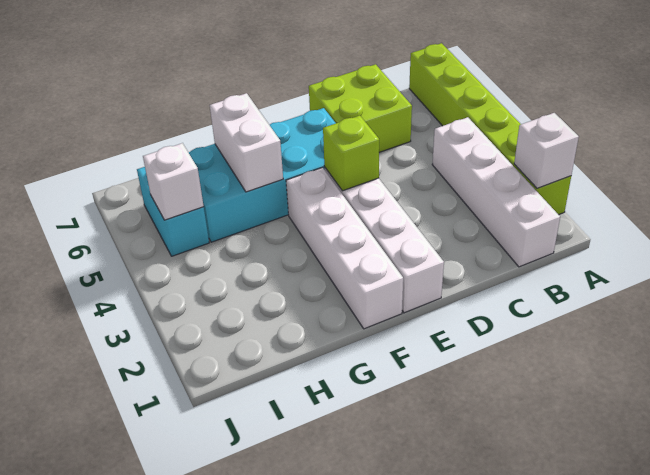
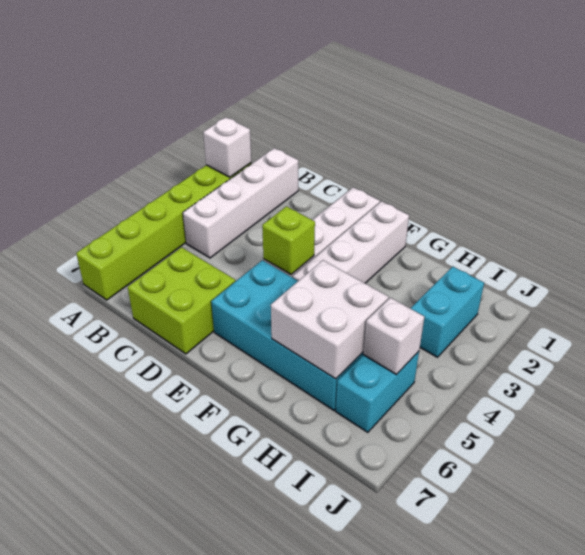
white brick G5:G6 level 2 -> white brick G5:H6 level 2
none -> cyan brick I2:I3 level 1

